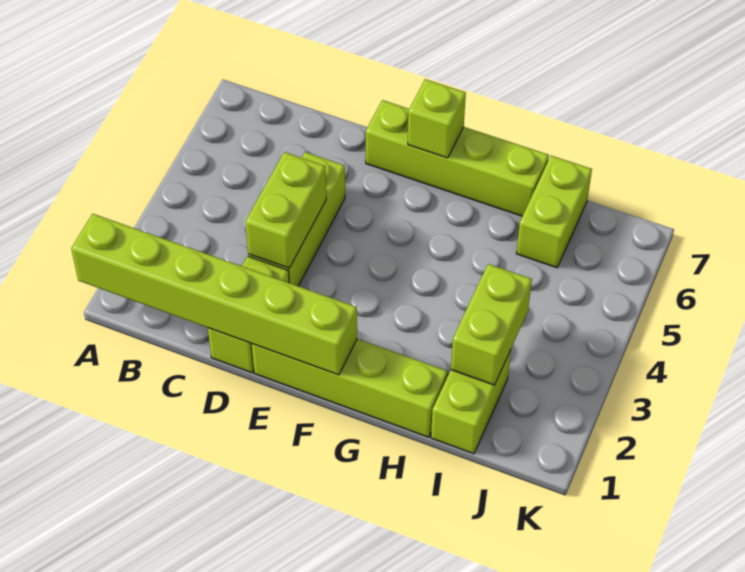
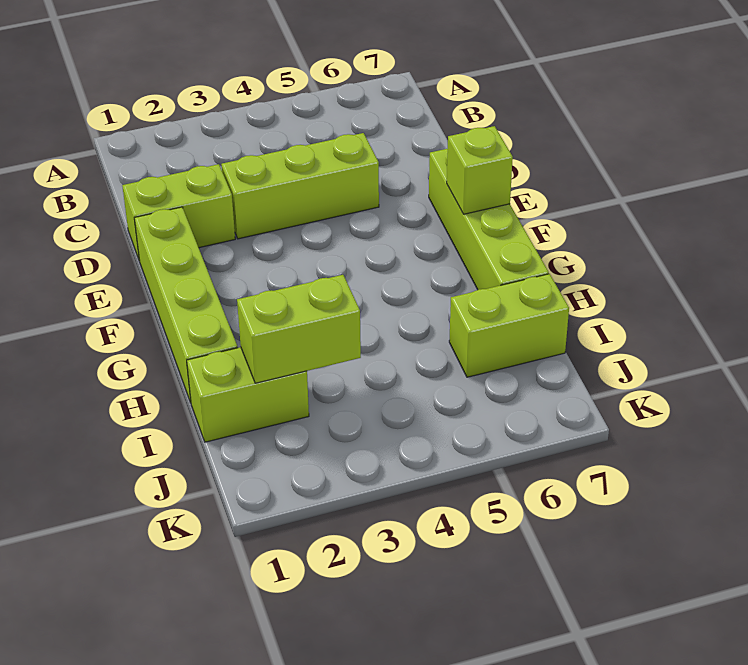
lime brick A1:F1 level 2 -> none
lime brick D3:D4 level 2 -> none

